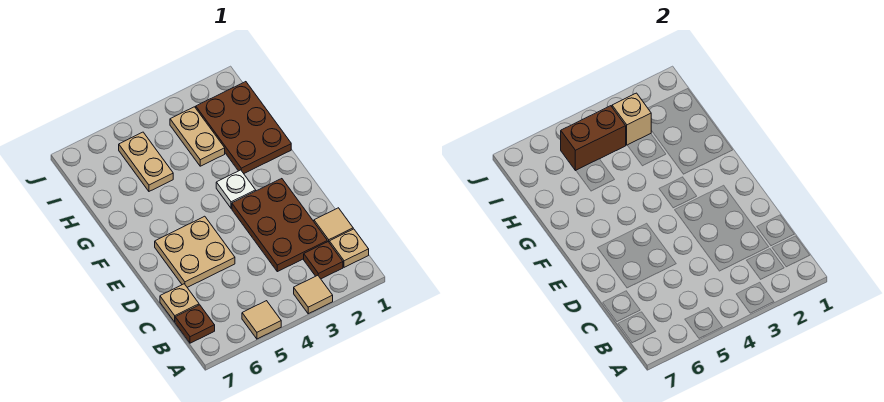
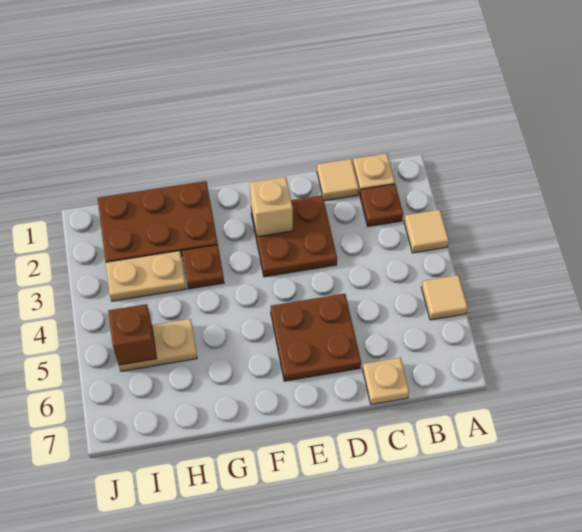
brown plate B7 level 1 -> brown plate G3 level 1
brown plate C2:E3 level 1 -> brown plate D2:E3 level 1
tan plate D5:E6 level 1 -> brown plate D5:E6 level 1
white plate F3 level 1 -> none
tan brick I3 level 2 -> tan brick E2 level 2
brown brick I4:I5 level 2 -> brown brick I5 level 2

